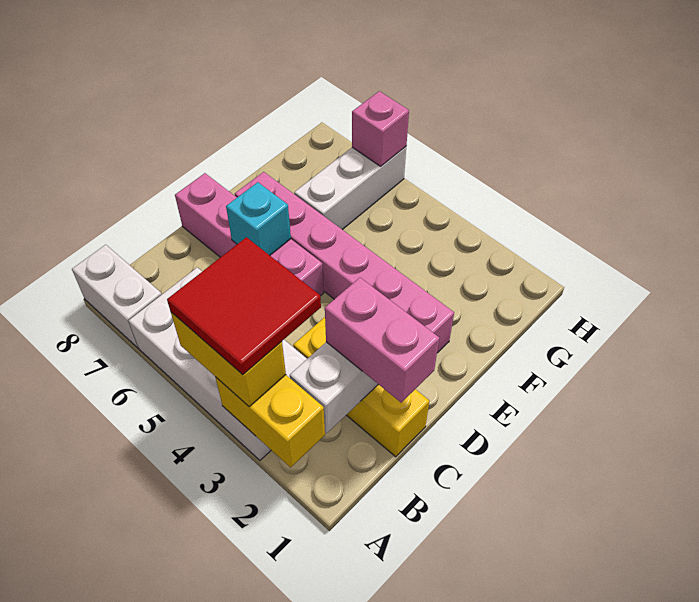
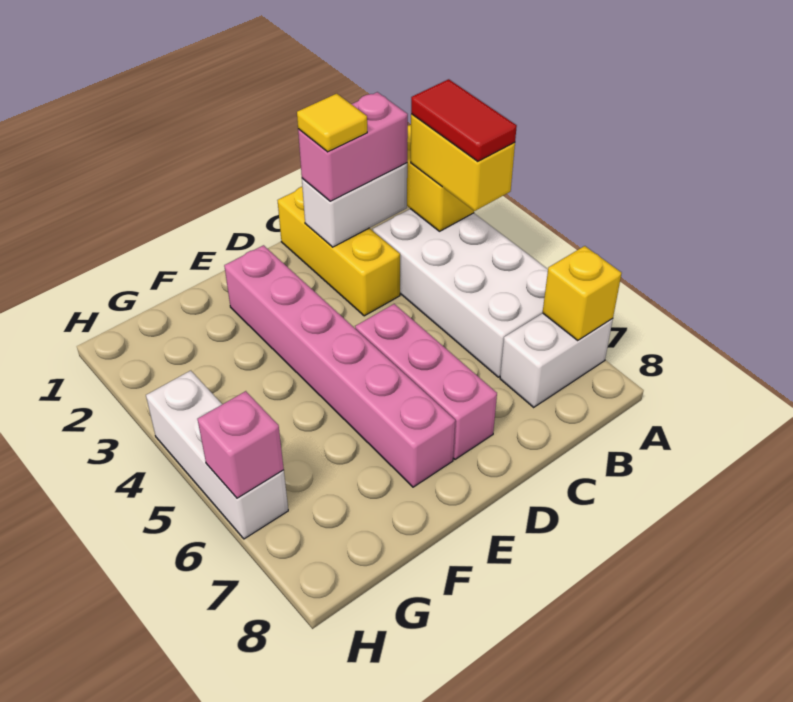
red tile A3:B4 level 4 -> red tile A3:A4 level 4
white brick A7:A8 level 1 -> white brick A7:B7 level 1
none -> yellow brick A7 level 2
pink brick C1:C2 level 3 -> pink brick B2:C2 level 3
none -> yellow tile C2 level 4
pink brick D5:D8 level 1 -> pink brick D5:D7 level 1
cyan brick D6 level 2 -> none
white brick F6:H6 level 1 -> white brick H4:H6 level 1

